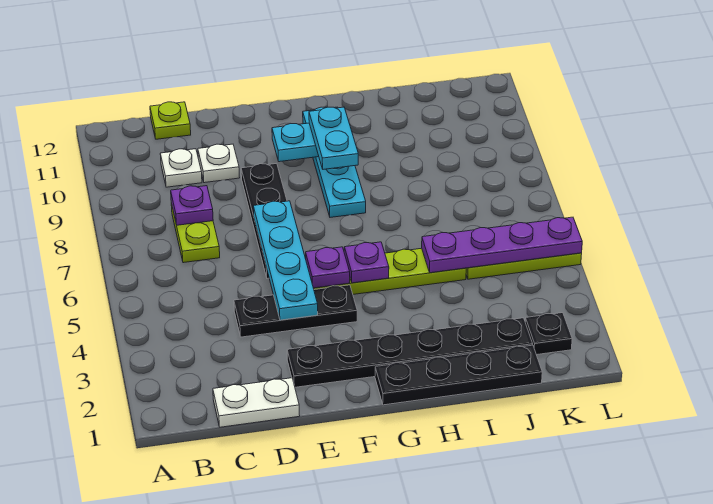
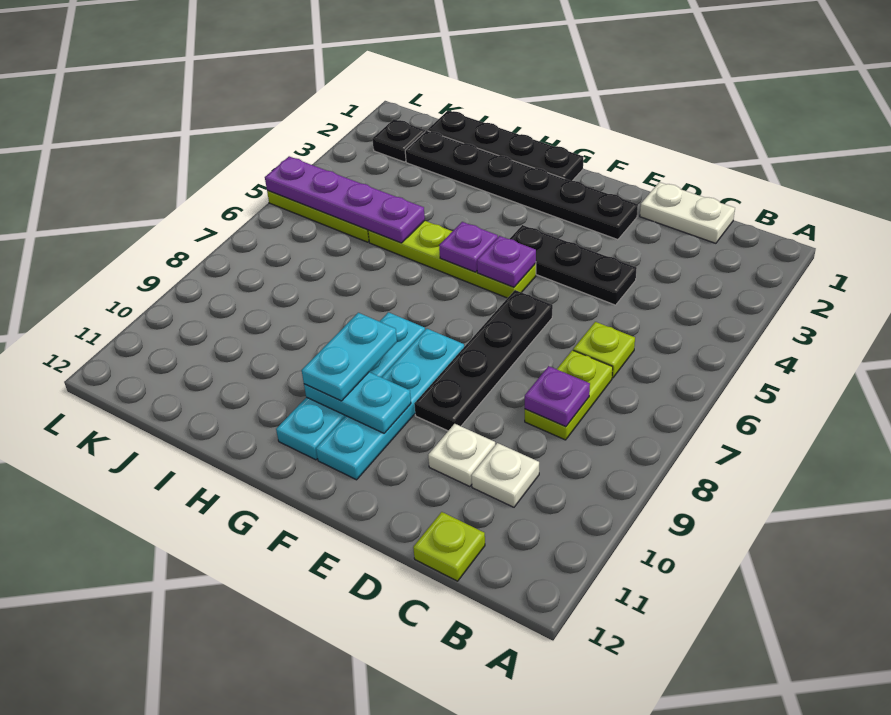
none -> lime plate C6 level 1
cyan plate E4:E7 level 2 -> cyan plate F8:F11 level 1

